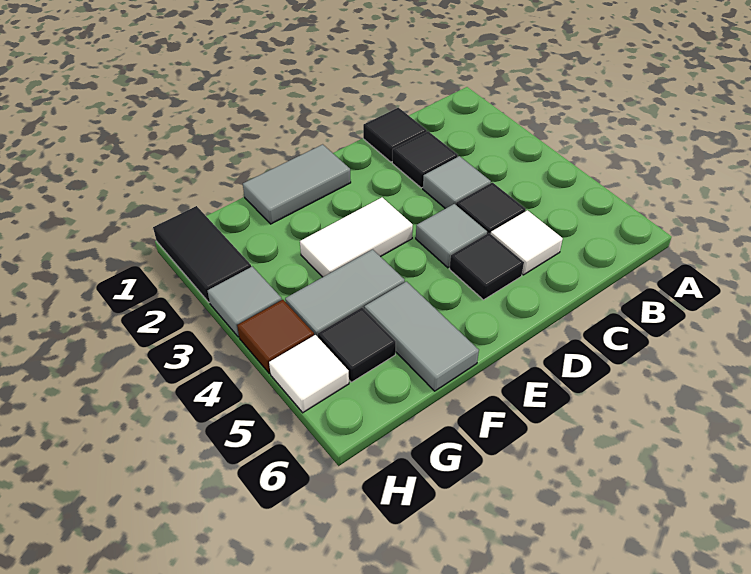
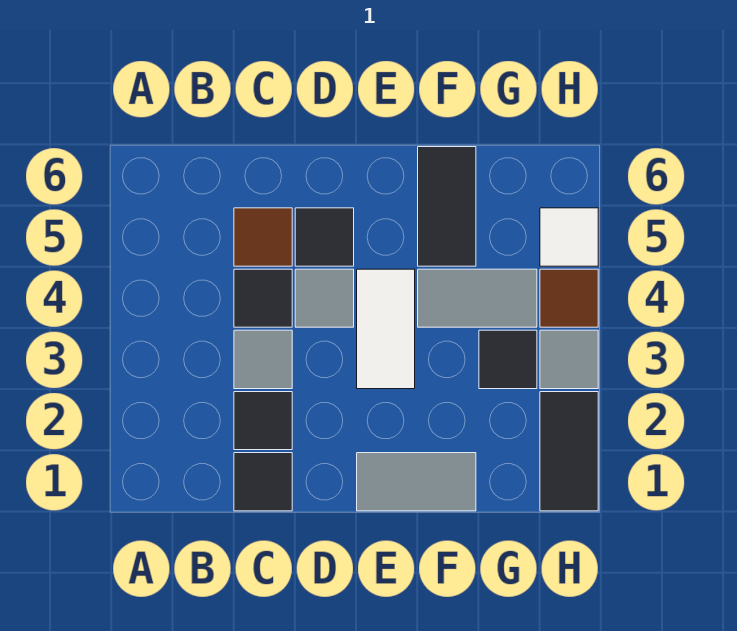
white tile C5 level 1 -> brown tile C5 level 1
white tile E3:F3 level 1 -> white tile E3:E4 level 1
grey tile F5:F6 level 1 -> black tile F5:F6 level 1
black tile G5 level 1 -> black tile G3 level 1

